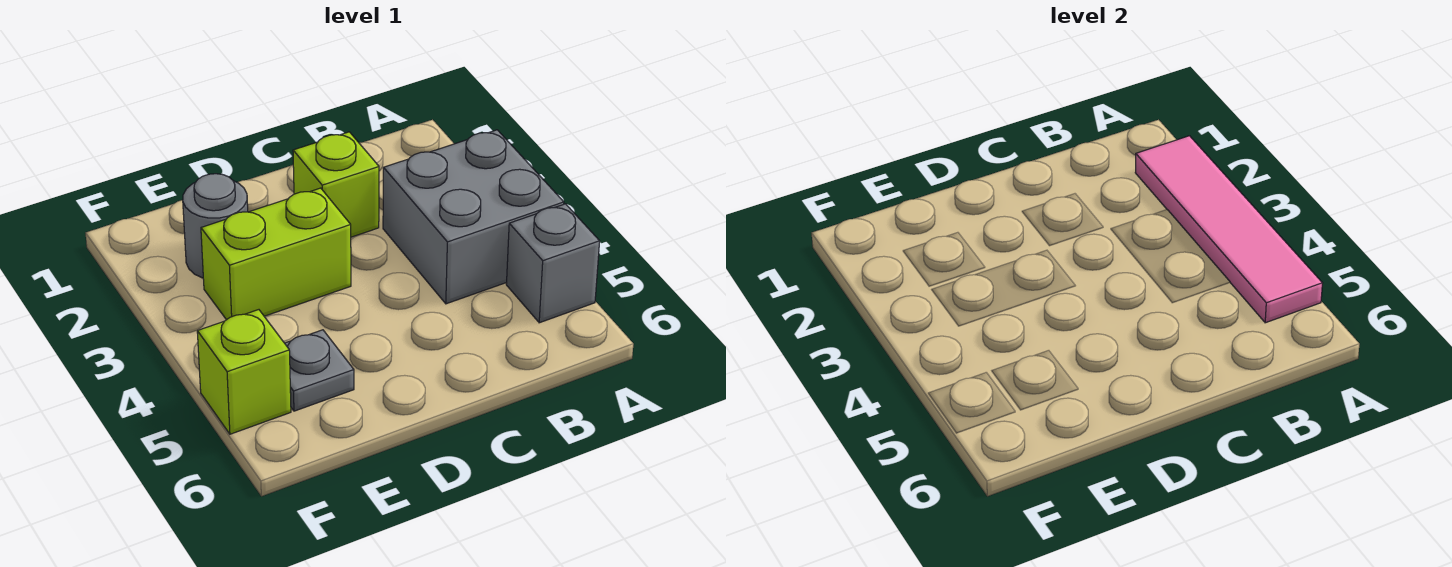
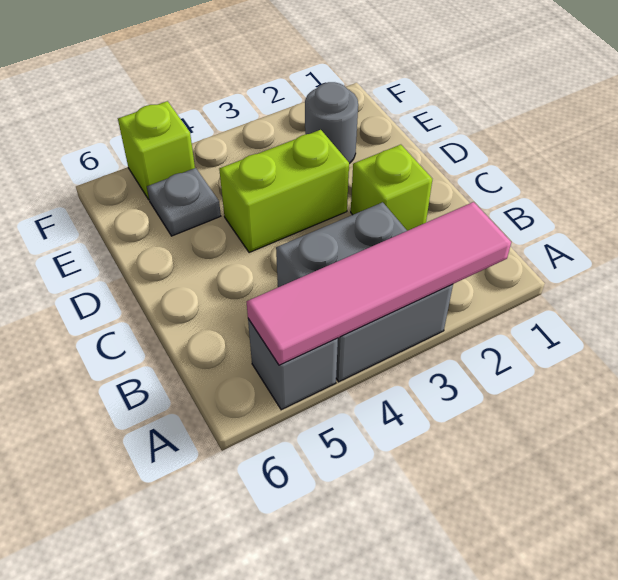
lime brick D3:E3 level 1 -> lime brick D3:D4 level 1

